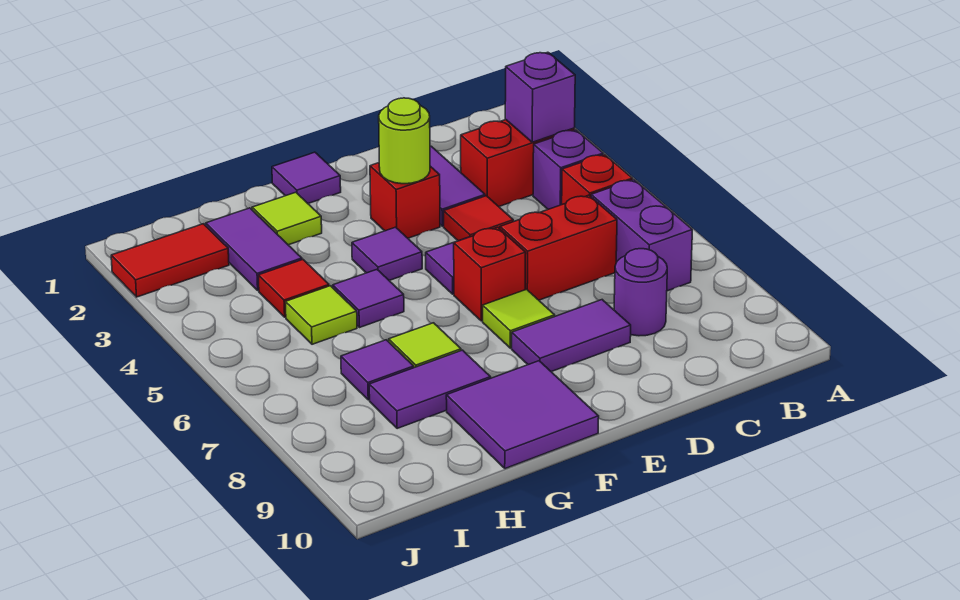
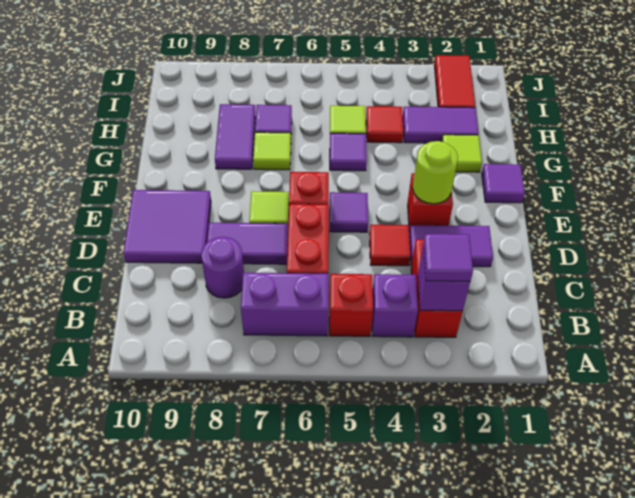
purple tile D8:E8 level 1 -> purple tile D7:D8 level 1
purple tile F4 level 1 -> purple tile B3 level 3
purple tile F9:G10 level 1 -> purple tile D9:E10 level 1

